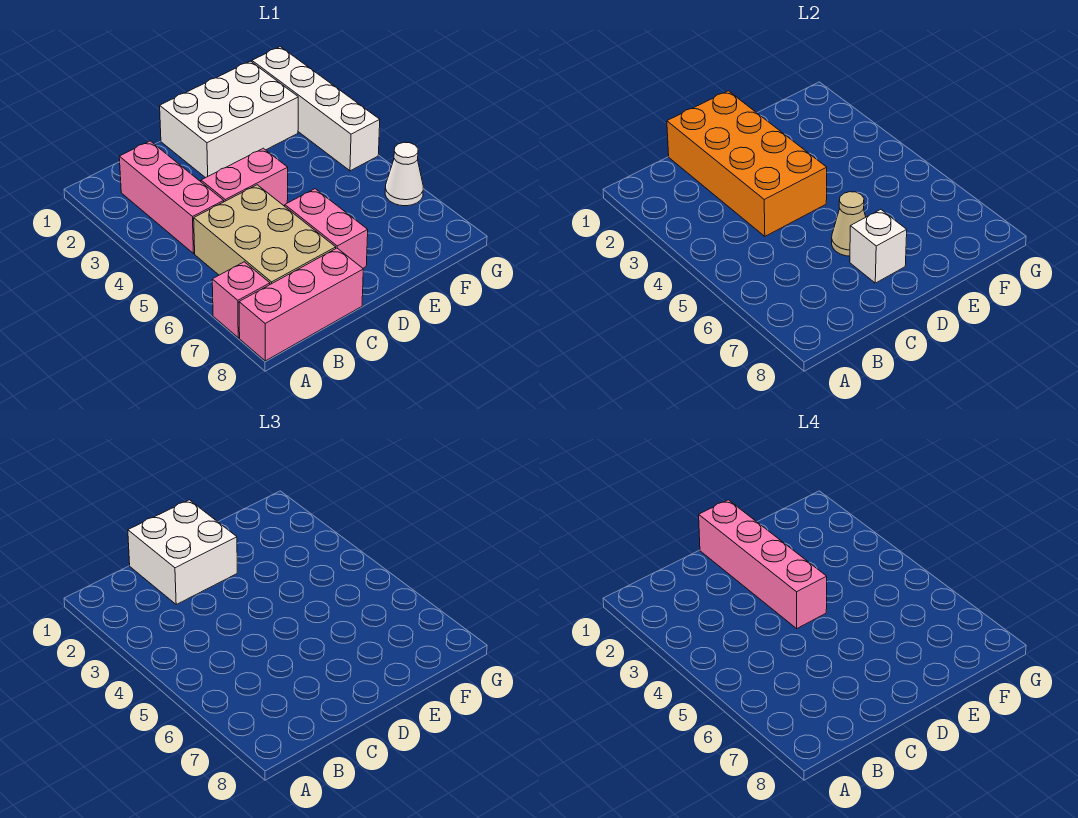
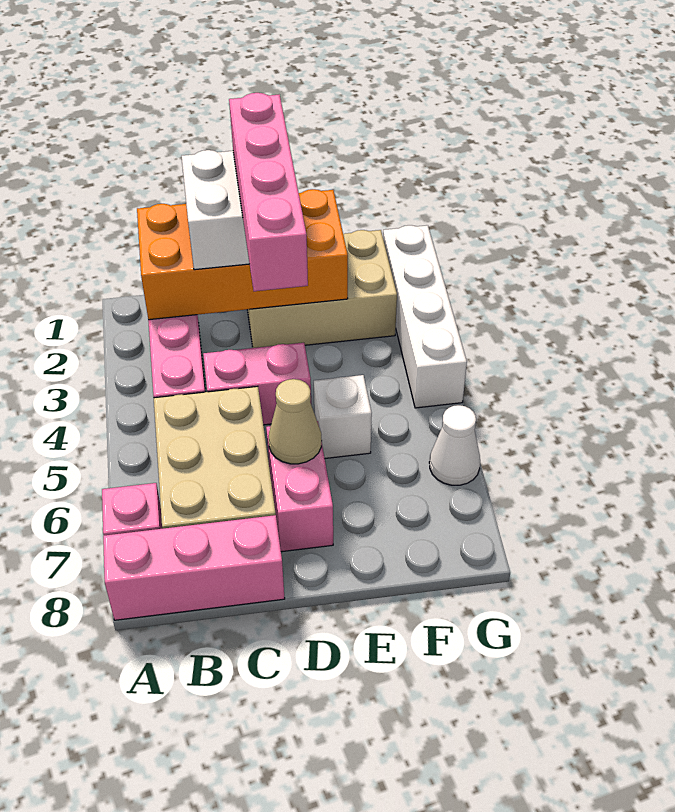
orange brick C1:D4 level 2 -> orange brick B1:E2 level 2
white brick D1:F2 level 1 -> tan brick D1:F2 level 1
white brick D7 level 2 -> white brick E5 level 1

